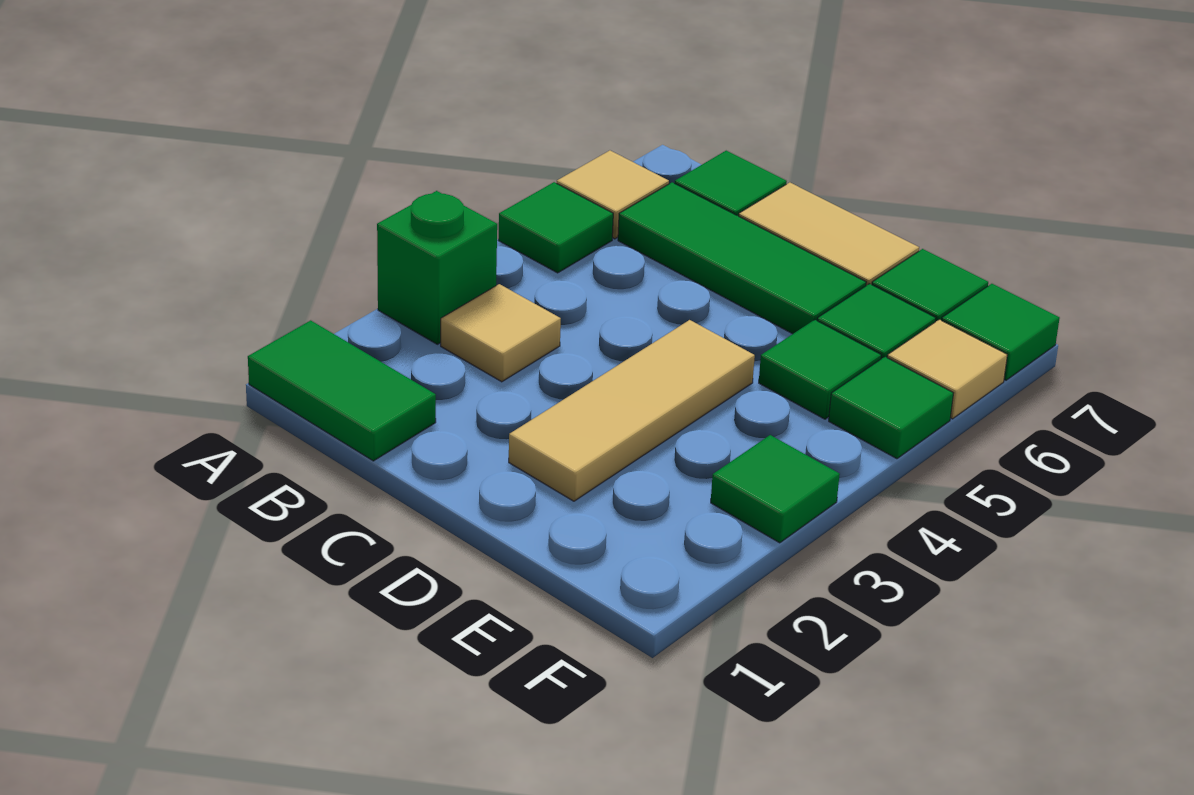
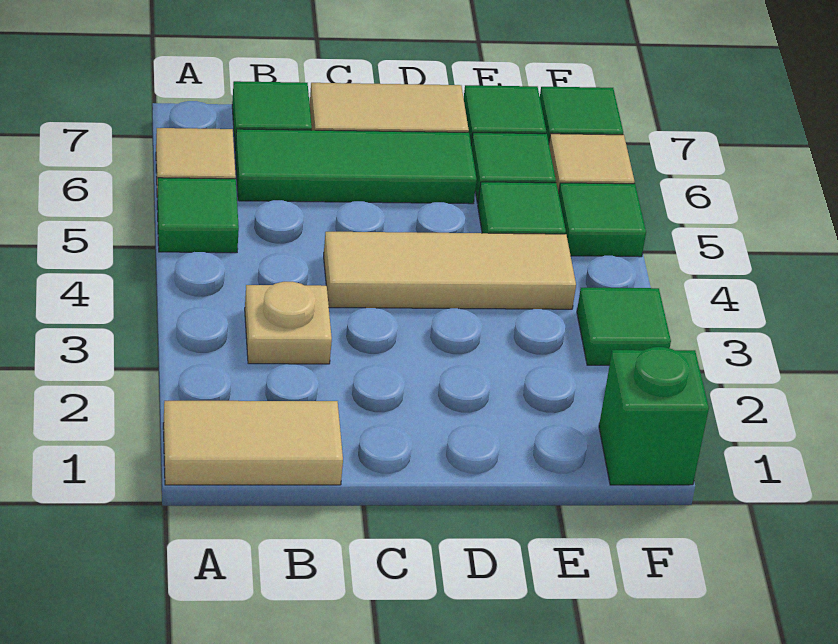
green tile A1:B1 level 1 -> tan tile A1:B1 level 1
green brick A3 level 1 -> green brick F1 level 1
tan tile B3 level 1 -> tan plate B3 level 1
tan tile D2:D4 level 1 -> tan tile C4:E4 level 1

